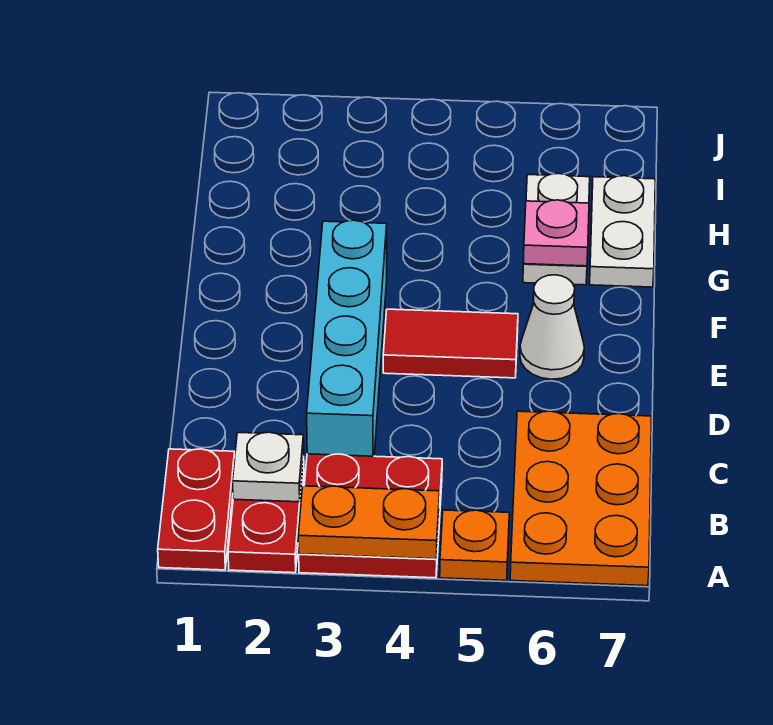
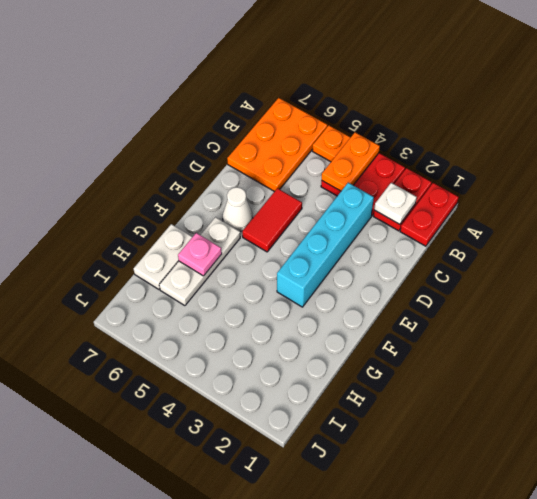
orange plate A3:A4 level 2 -> orange plate A4:B4 level 2
red tile E4:E5 level 1 -> red tile D5:E5 level 1
white plate G6:H6 level 1 -> white plate F6:H6 level 1

